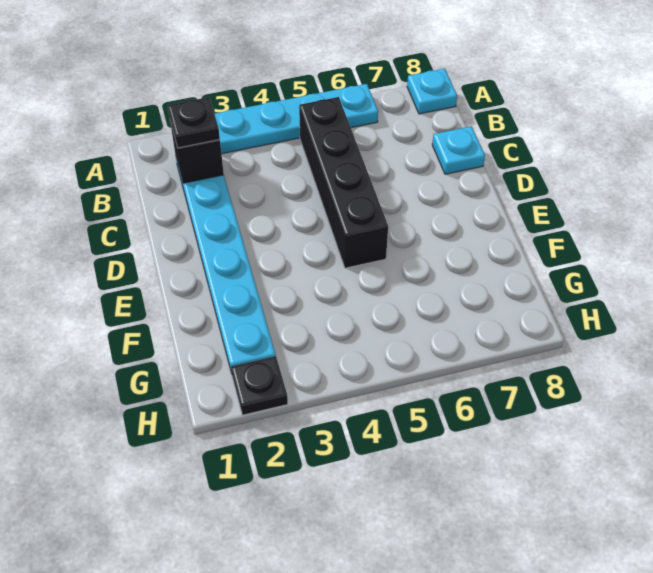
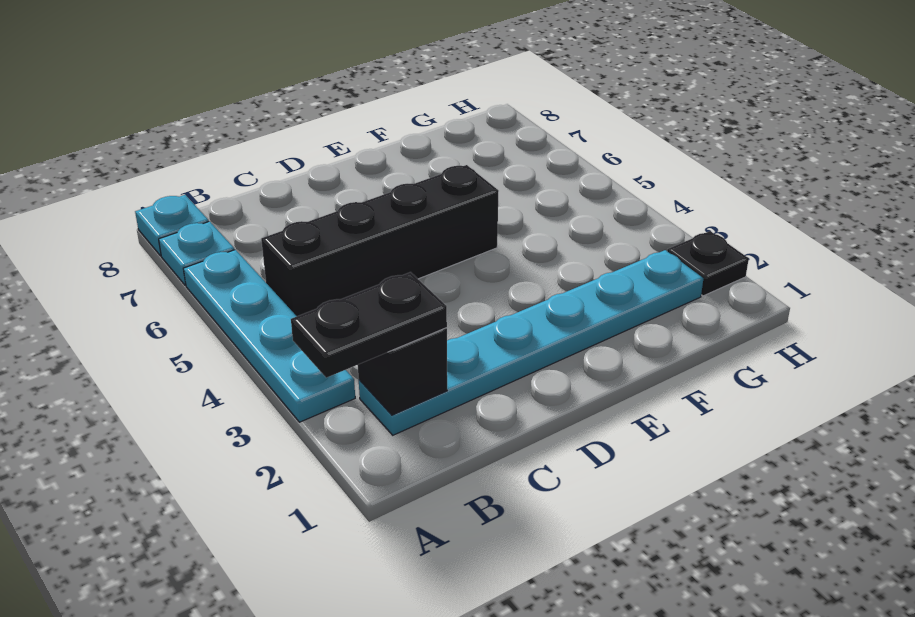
black plate B2 level 3 -> black plate A2:B2 level 3
cyan plate C8 level 1 -> cyan plate A7 level 1

